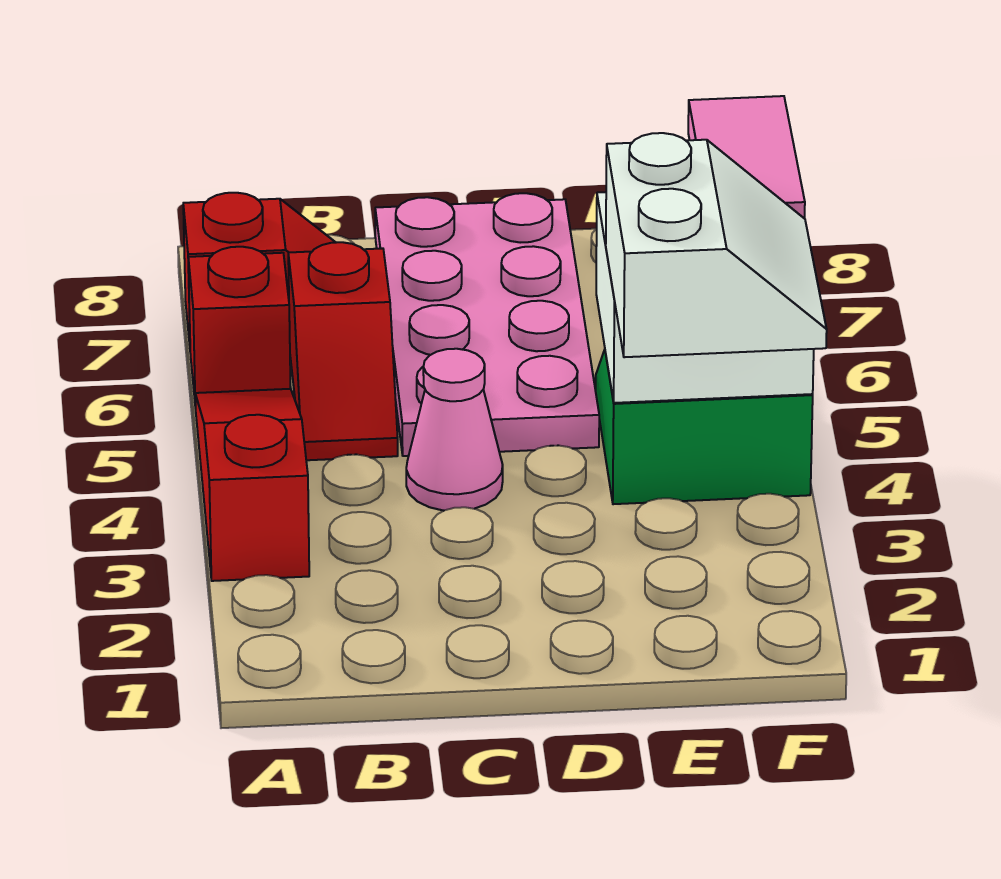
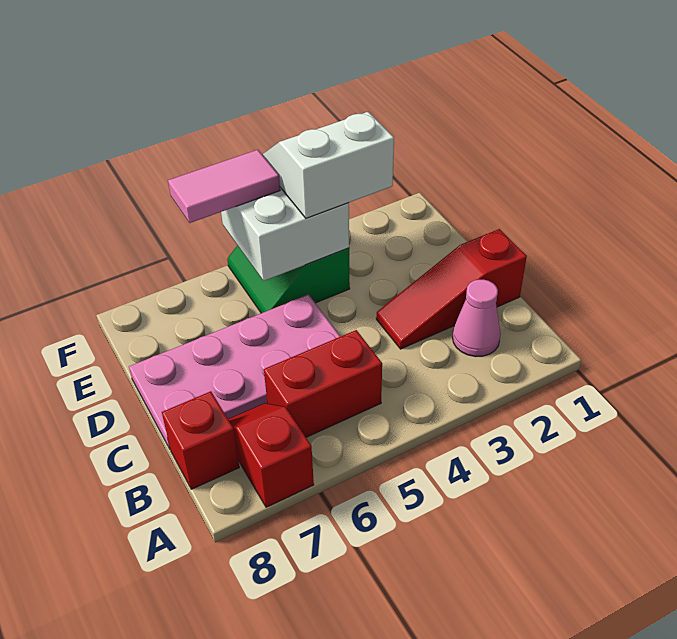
red slope A3:A5 level 1 top 3 -> red slope C1:C3 level 1 top 1
red brick A6 level 1 -> red brick B8 level 1
red slope B5:B6 level 1 top 6 -> red brick B5:B6 level 1
pink cone C4 level 1 -> pink cone B2 level 1

